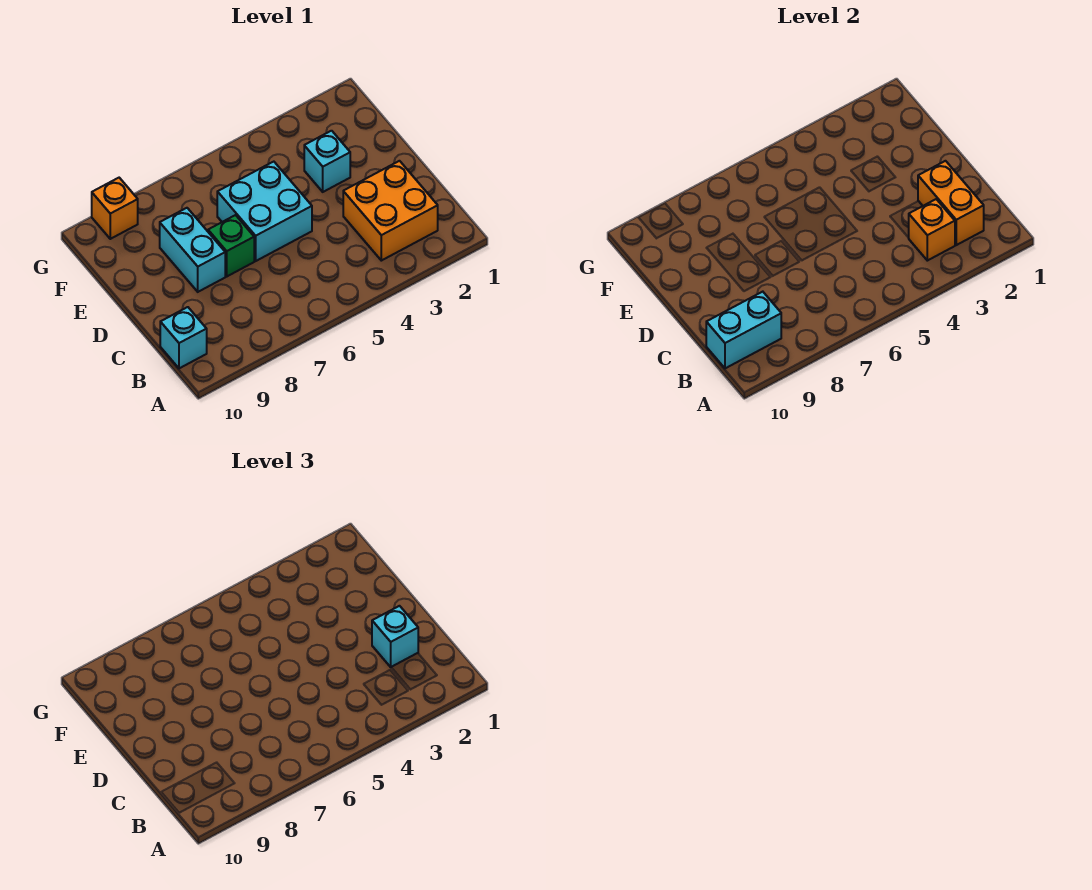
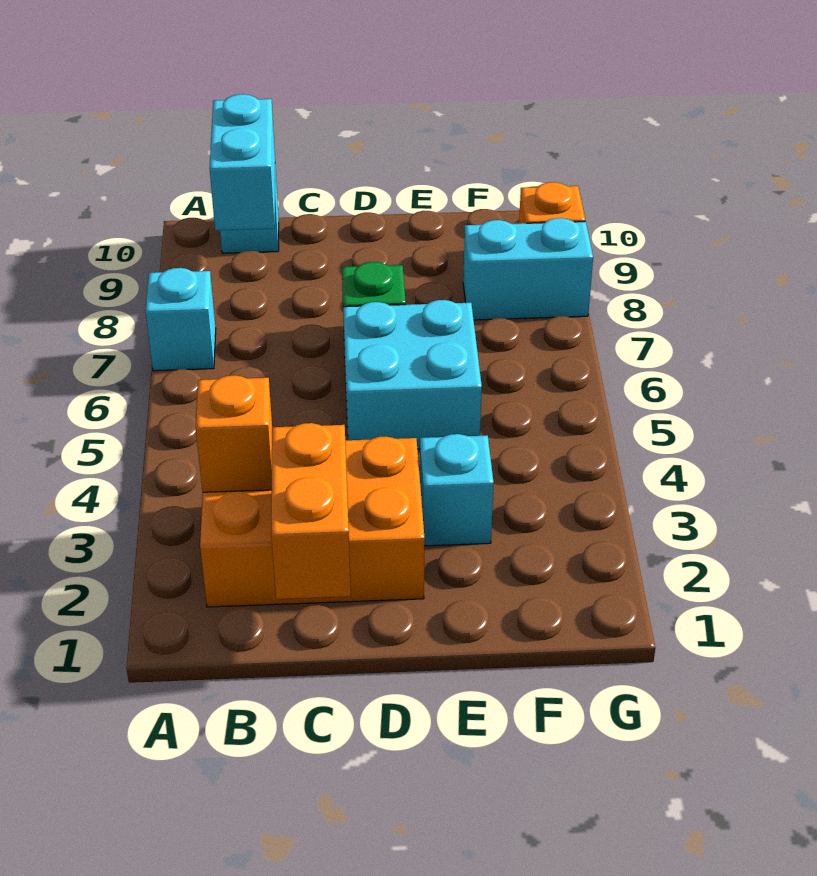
orange brick B2:C3 level 1 -> orange brick B2:D3 level 1
orange brick B2:C2 level 2 -> orange brick C1:C2 level 2
cyan brick C2 level 3 -> cyan brick A7 level 1
cyan brick D8:E8 level 1 -> cyan brick F8:G8 level 1

